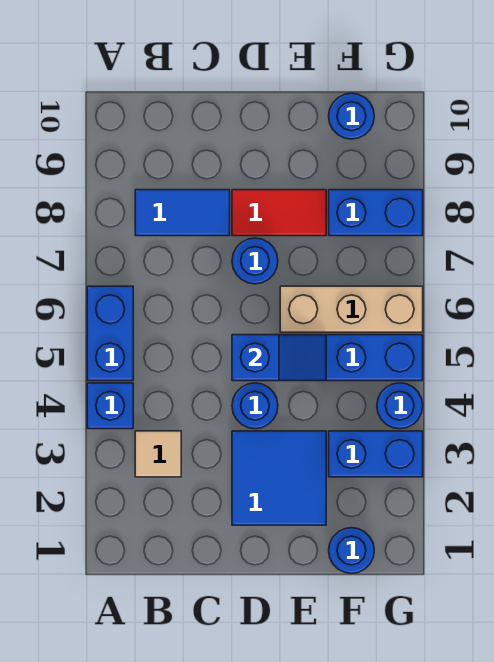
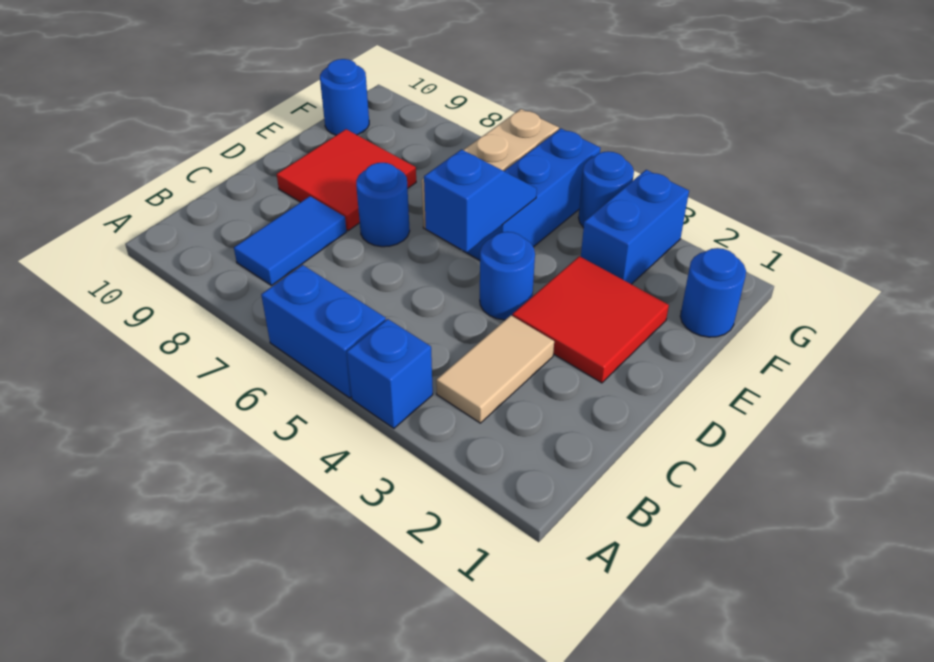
tan tile B3 level 1 -> tan tile B3:C3 level 1
blue tile D2:E3 level 1 -> red tile D2:E3 level 1
red tile D8:E8 level 1 -> red tile D8:E9 level 1
blue brick F8:G8 level 1 -> none

